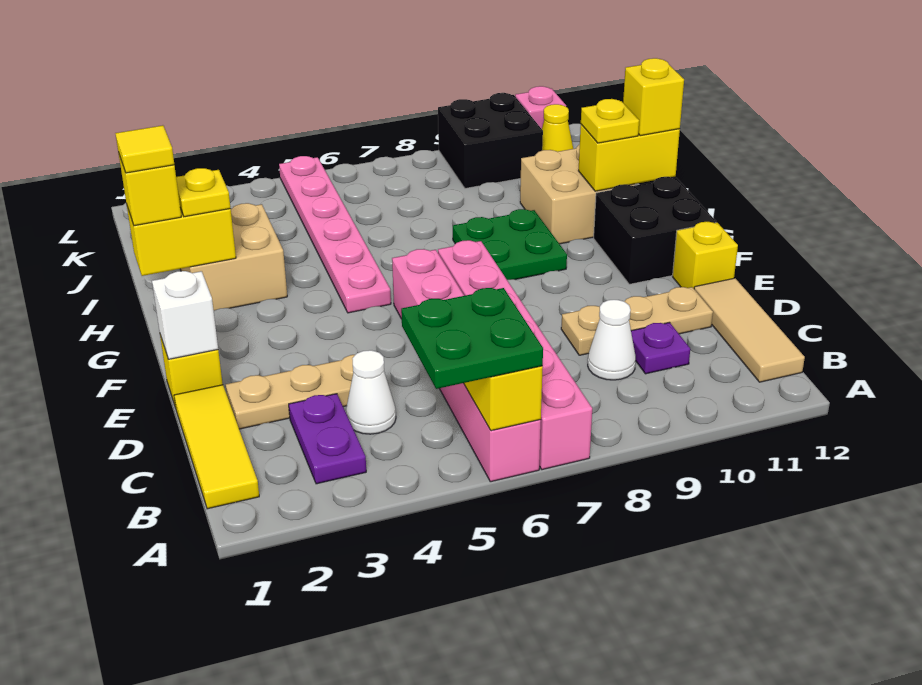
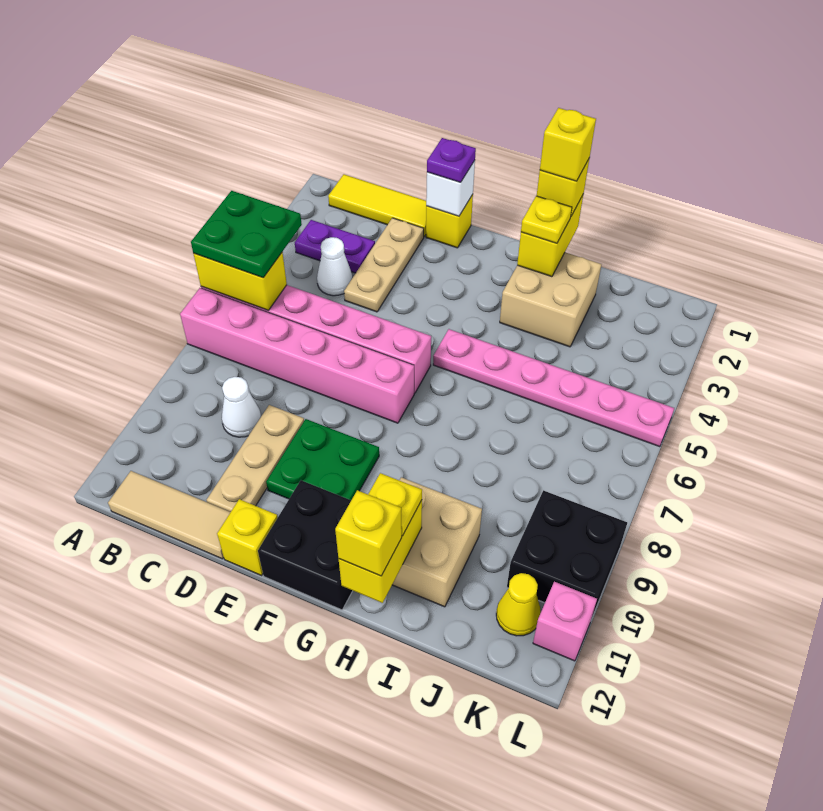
purple plate C10 level 1 -> purple plate E1 level 3
green plate G8:H9 level 1 -> green plate E9:F10 level 1
yellow tile H1 level 4 -> yellow brick H1 level 4

